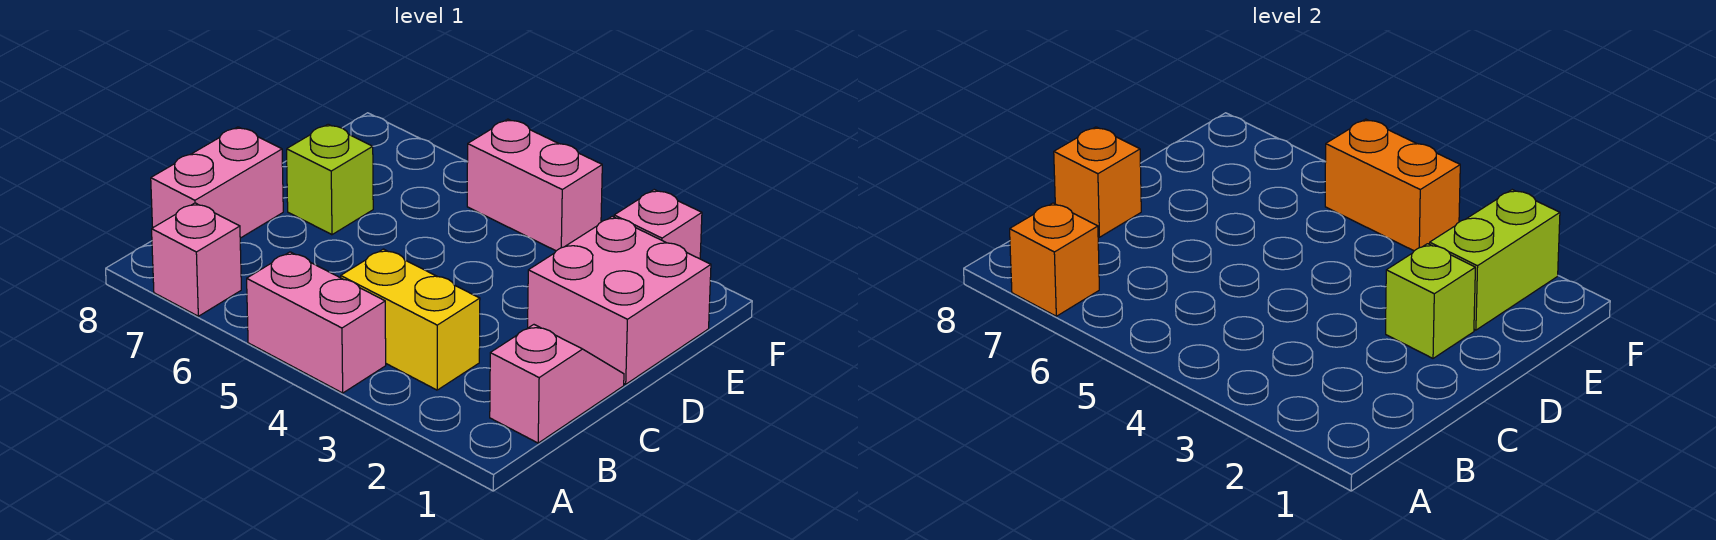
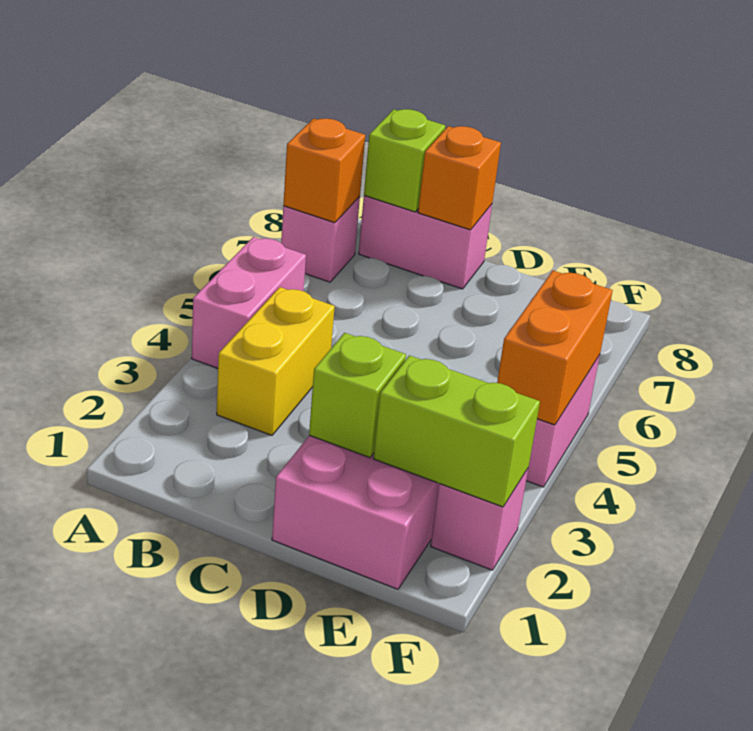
pink slope B1:C1 level 1 top B -> none
lime brick D7 level 1 -> lime brick B8 level 2

